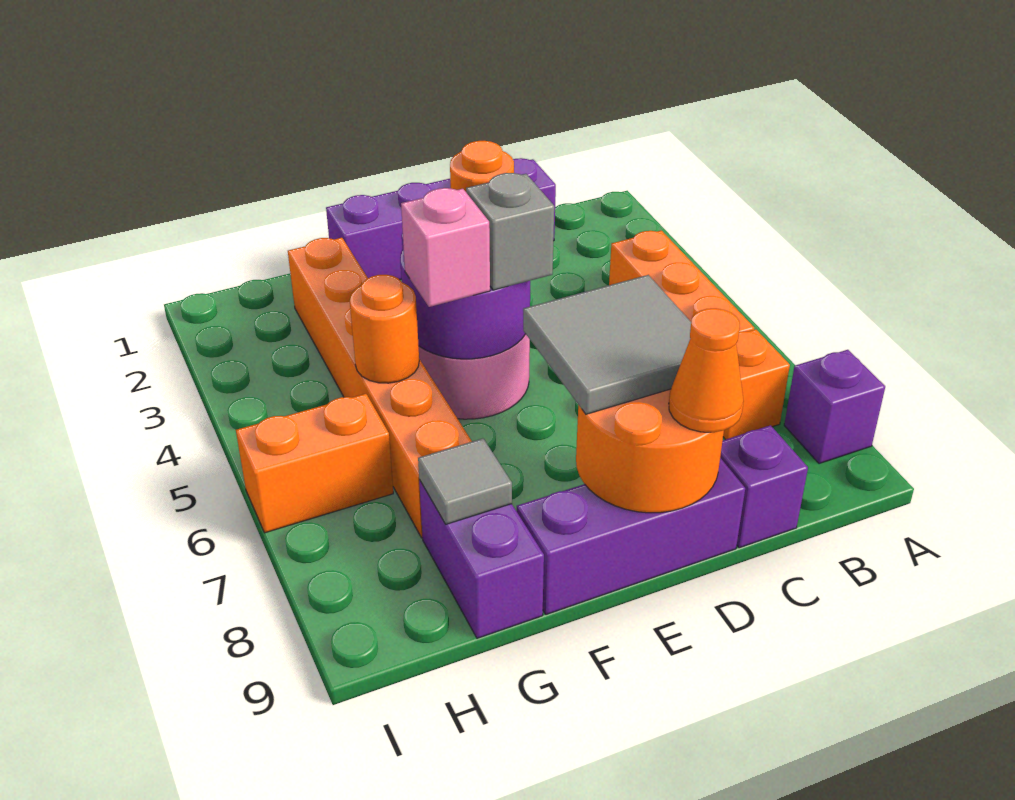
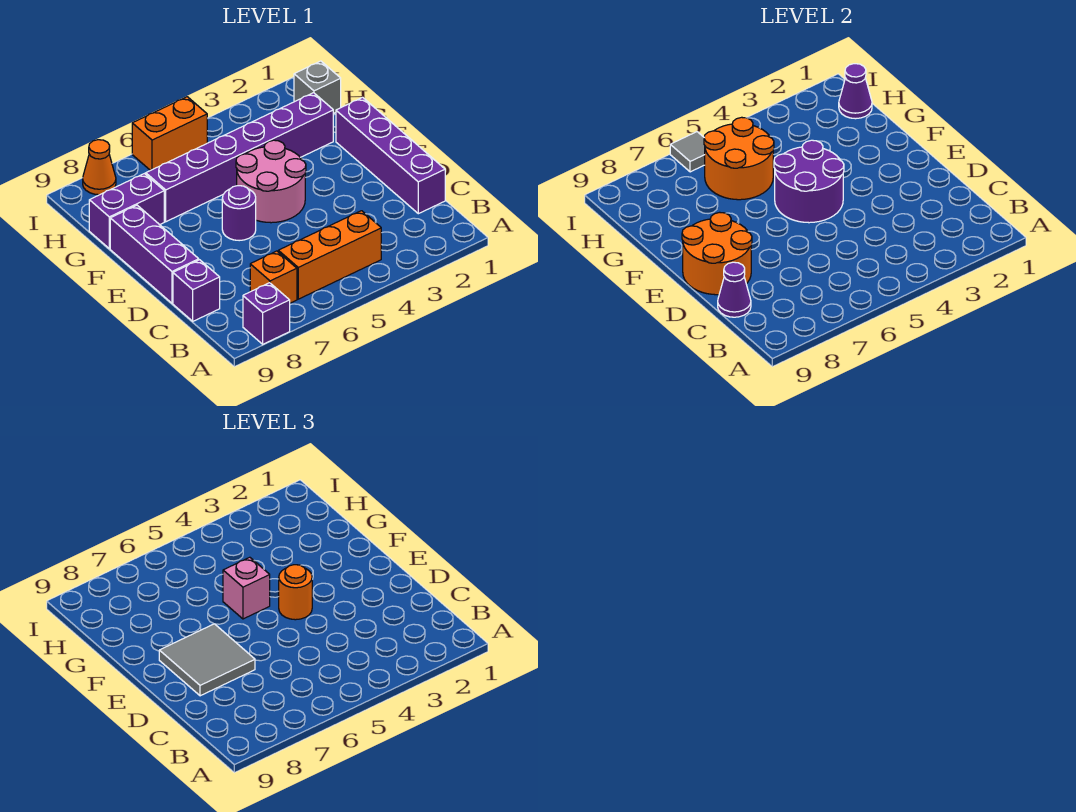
none -> purple cone C9 level 2
orange cone D9 level 3 -> orange cone I8 level 1
grey brick E5 level 3 -> grey brick H1 level 1
none -> purple round brick E6 level 1
orange brick G2:G7 level 1 -> purple brick G2:G7 level 1
orange round brick G5 level 2 -> orange round brick G5:H6 level 2
grey tile G8 level 2 -> grey tile I6 level 2
none -> purple cone H1 level 2
orange brick H6:I6 level 1 -> orange brick I5:I6 level 1

